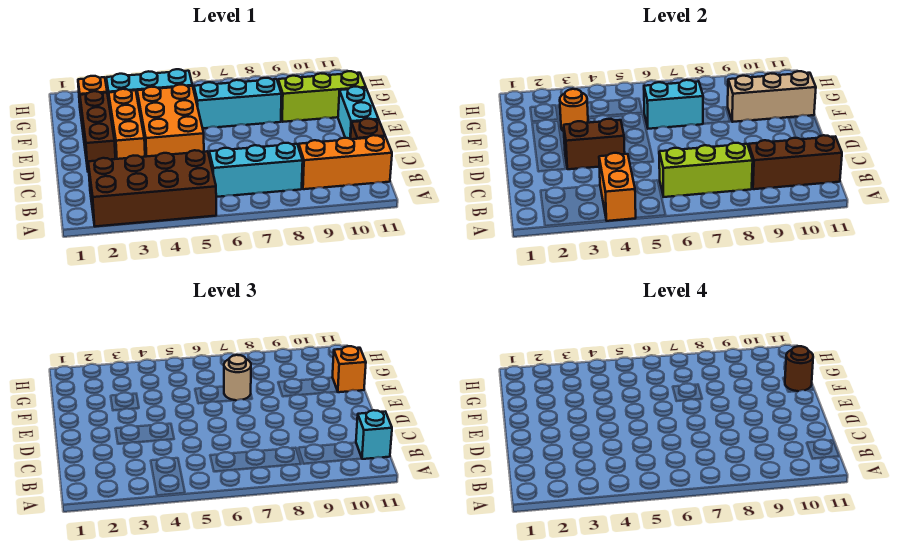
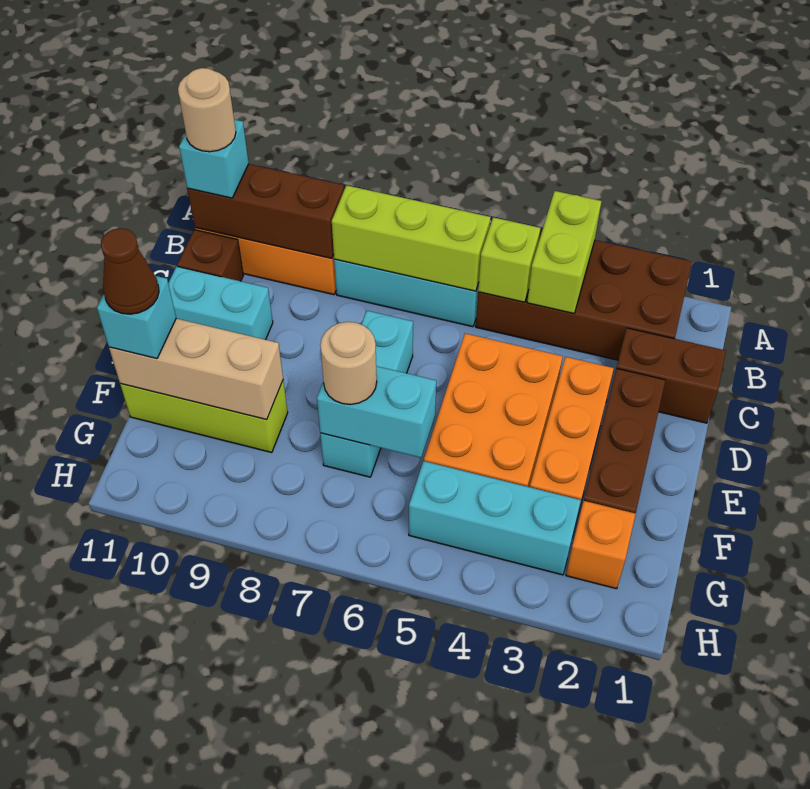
orange brick A4:B4 level 2 -> lime brick A4:B4 level 2
none -> lime brick B5 level 2
none -> tan round brick B11 level 4
brown brick D3:D4 level 2 -> brown brick C1:C2 level 1
cyan brick D11:E11 level 1 -> cyan brick D10:D11 level 1
orange round brick F3 level 2 -> none
cyan brick F6:F8 level 1 -> cyan brick D7:F7 level 1
orange brick F11 level 3 -> cyan brick F11 level 3
brown round brick F11 level 4 -> brown cone F11 level 4

